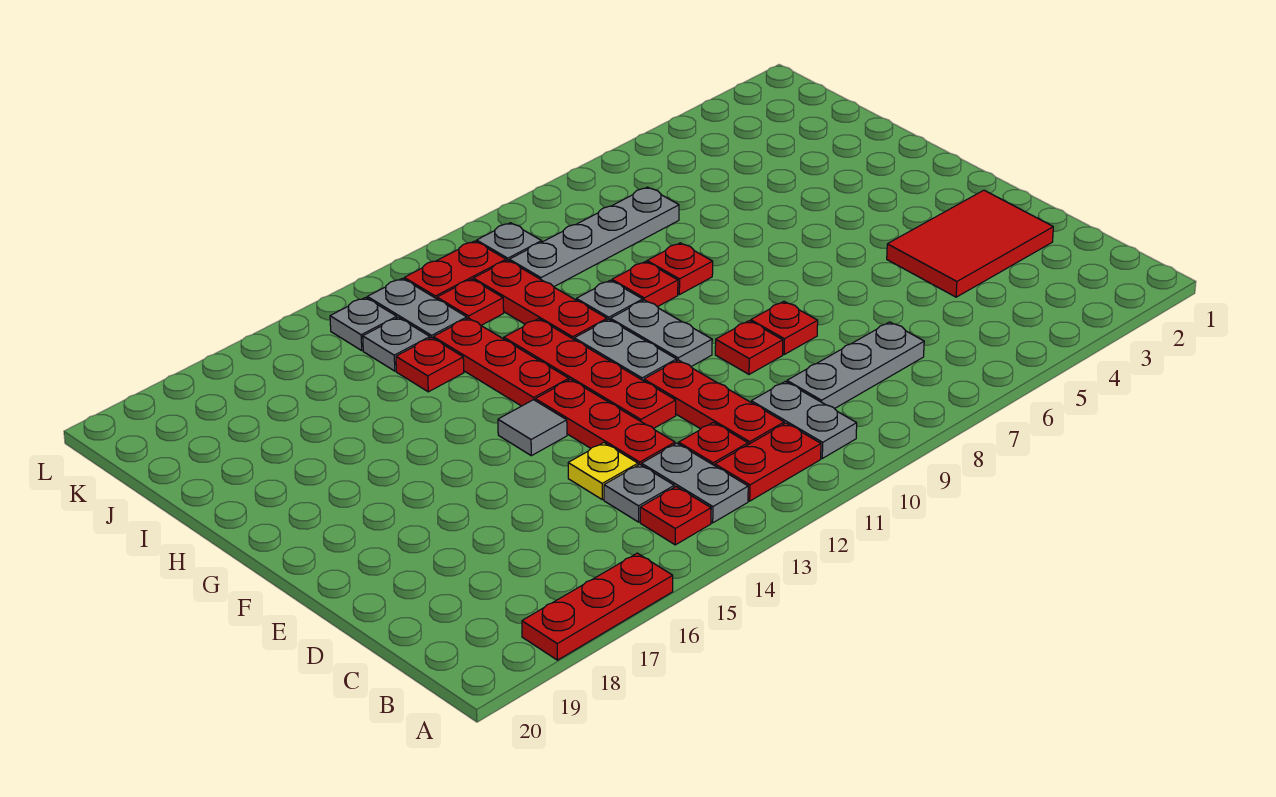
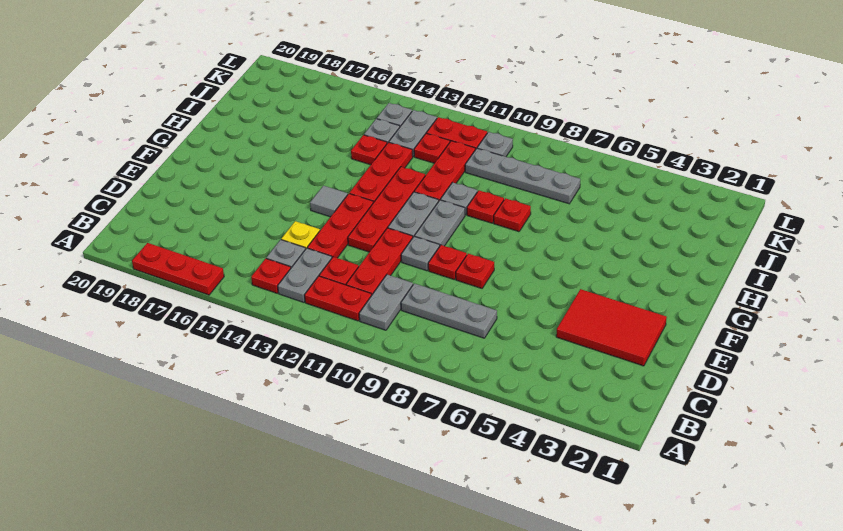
none -> grey plate E10 level 1

